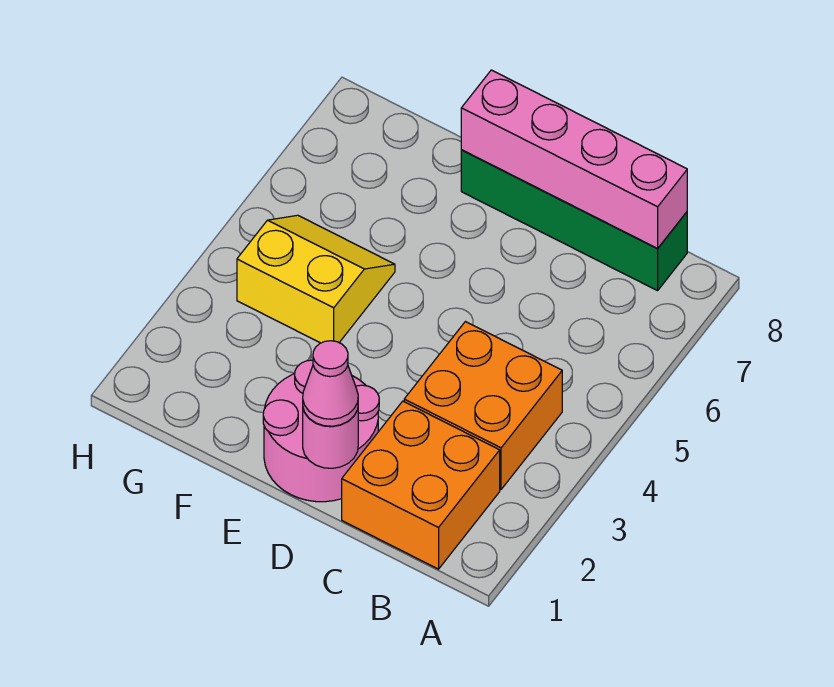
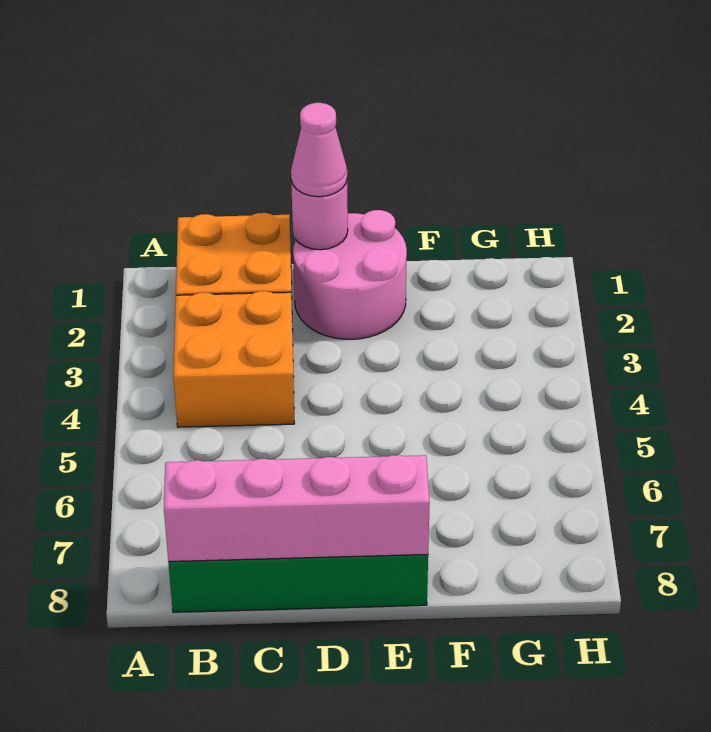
yellow slope F4:G5 level 1 top 4 -> none

